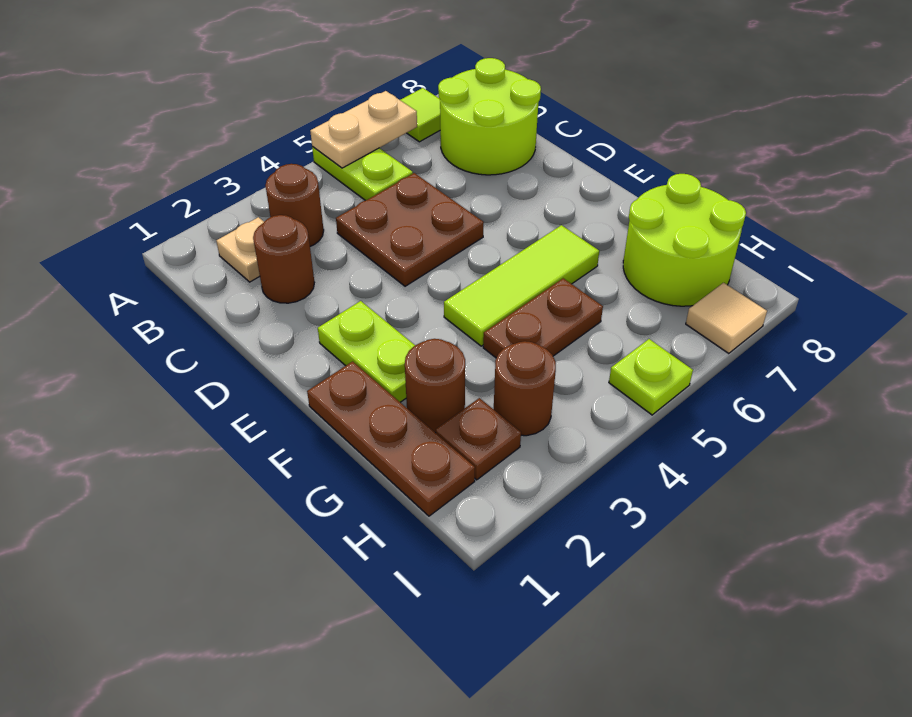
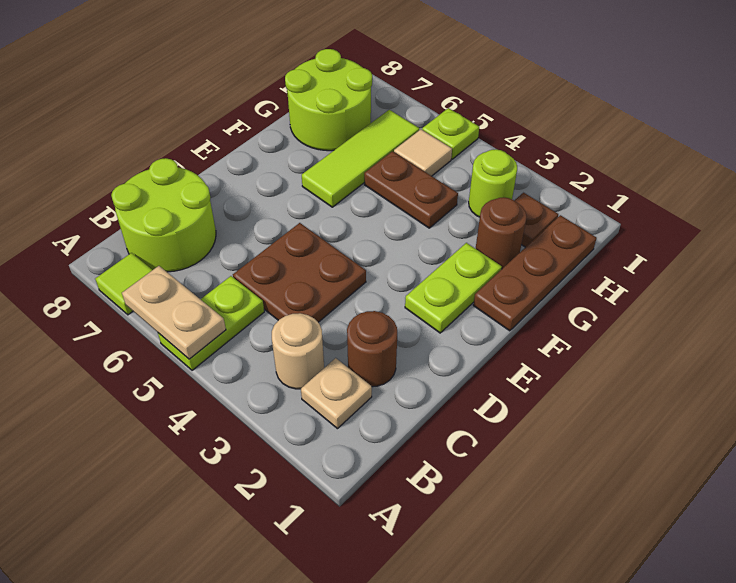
brown round brick B3 level 1 -> tan round brick B3 level 1
lime tile F4:F6 level 1 -> lime tile F6:H6 level 1
brown round brick H3 level 1 -> lime round brick H3 level 1
tan tile I7 level 1 -> tan tile H5 level 1

